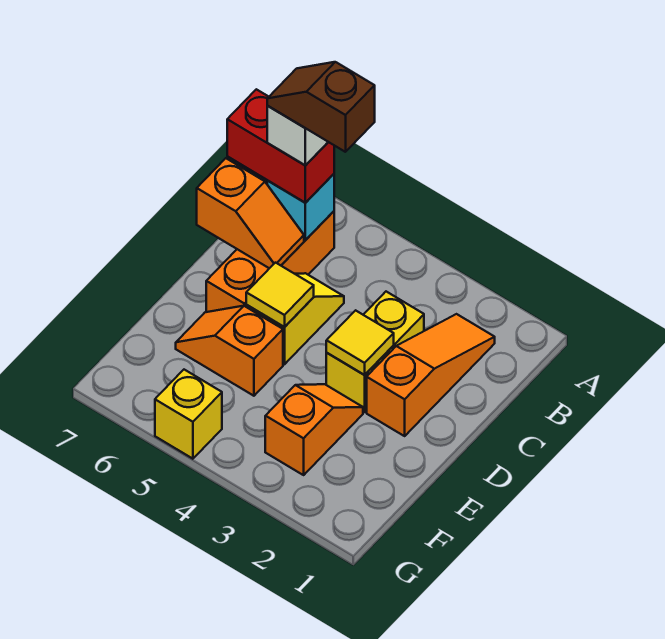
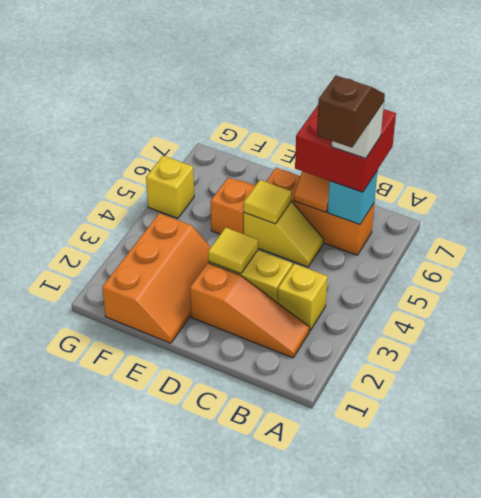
none -> yellow brick B3 level 1
red brick B6:B7 level 3 -> red brick B6:C7 level 3
orange slope E3:F3 level 1 top F -> orange slope E1:F3 level 1 top F

